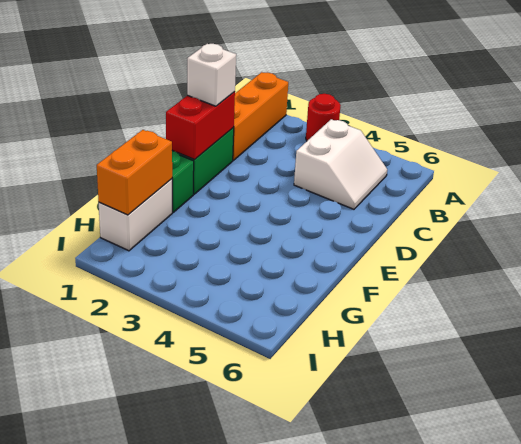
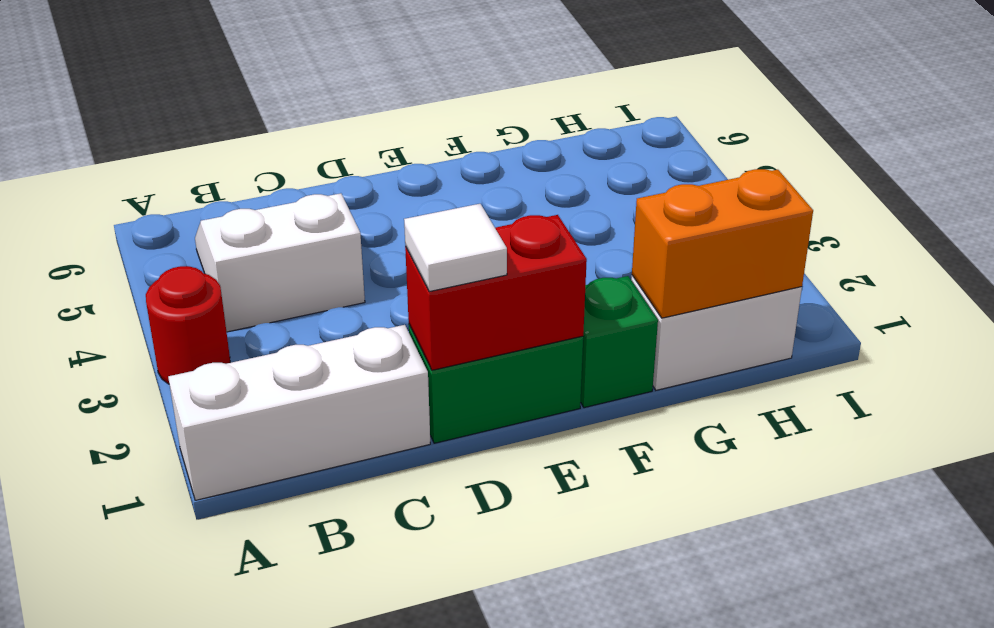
orange brick A1:C1 level 1 -> white brick A1:C1 level 1
white brick D1 level 3 -> white tile D1 level 3

